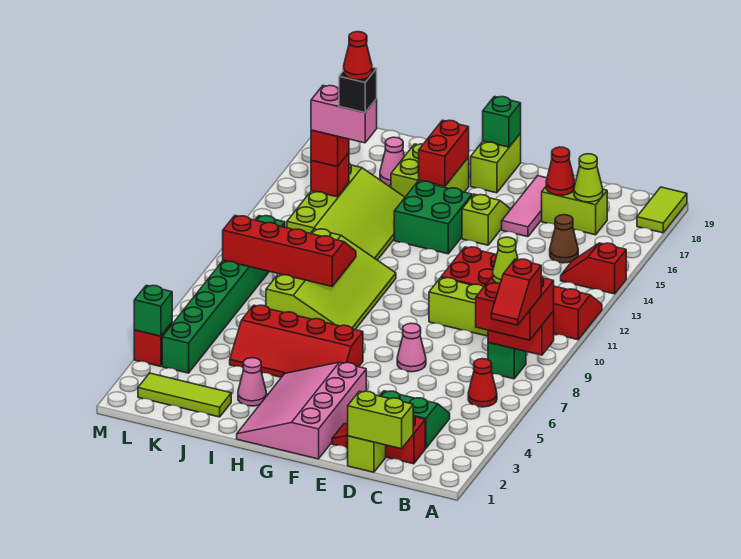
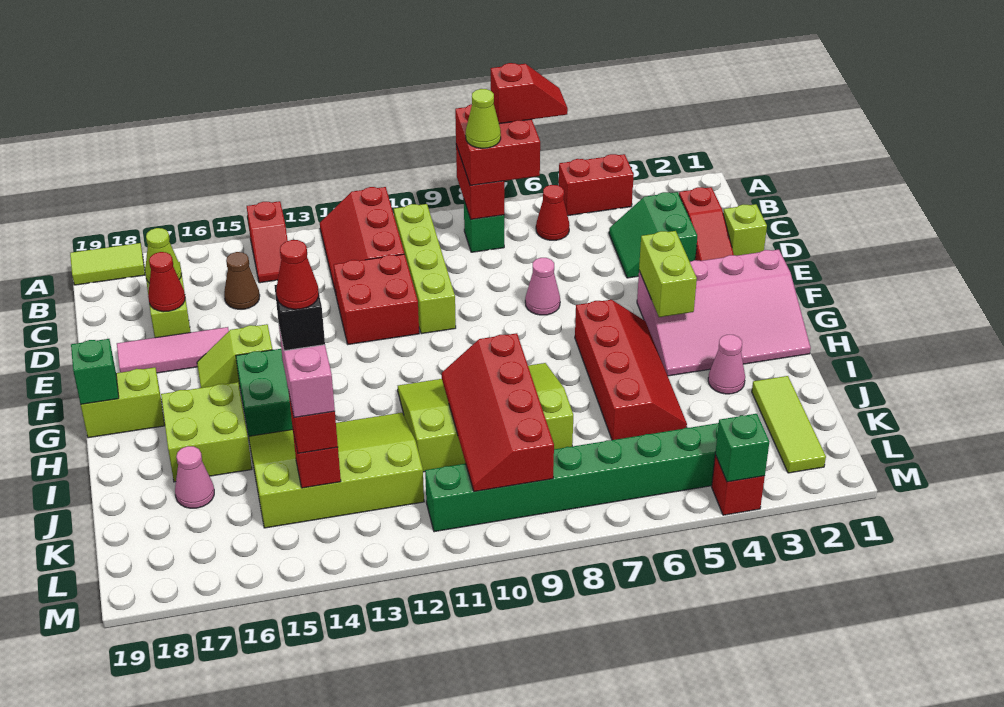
lime brick C1:D1 level 2 -> lime brick F4:G4 level 2
red brick H16:H17 level 2 -> red brick A4:A5 level 1

